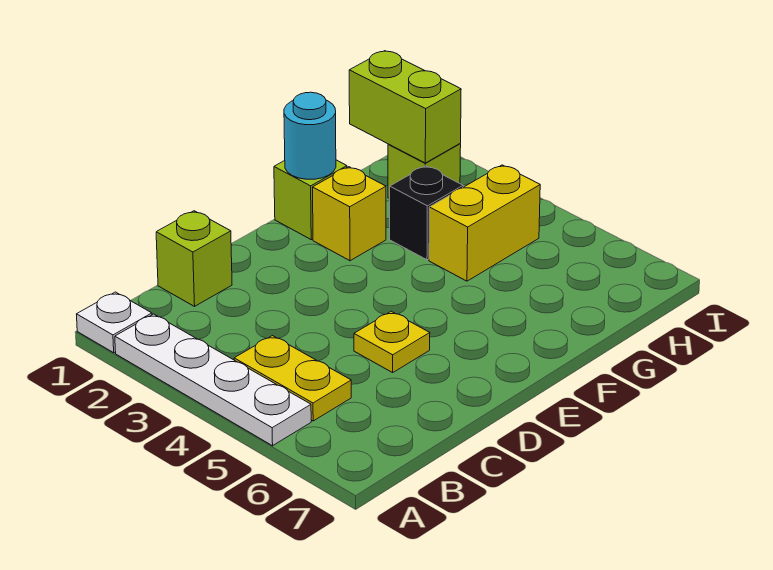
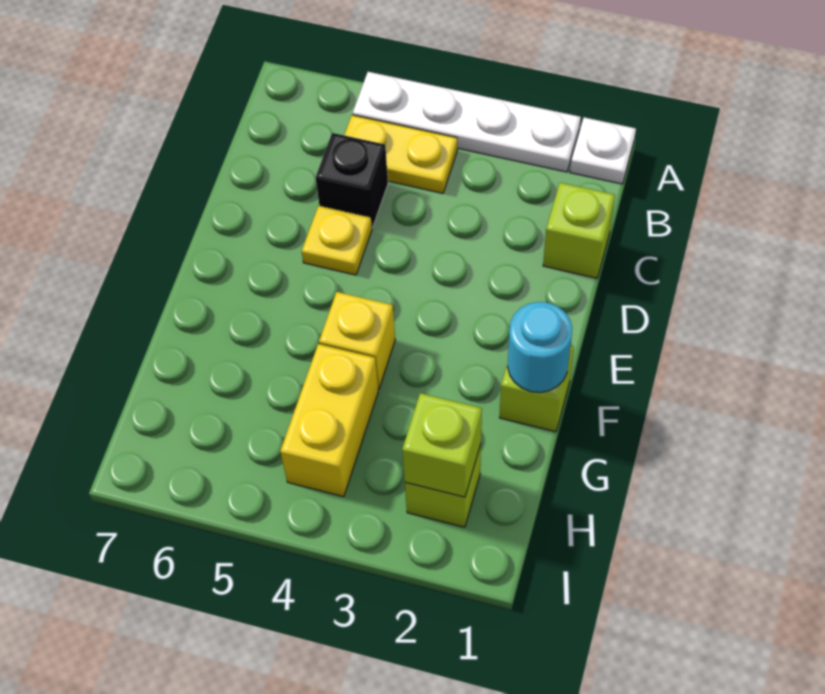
yellow brick F2 level 1 -> yellow brick F4 level 1
black brick G3 level 1 -> black brick C5 level 1
lime brick H1:H2 level 2 -> lime brick H2 level 2

